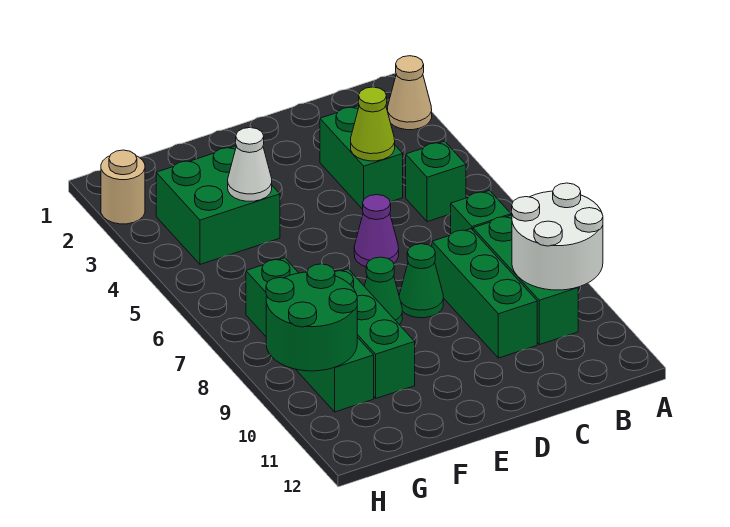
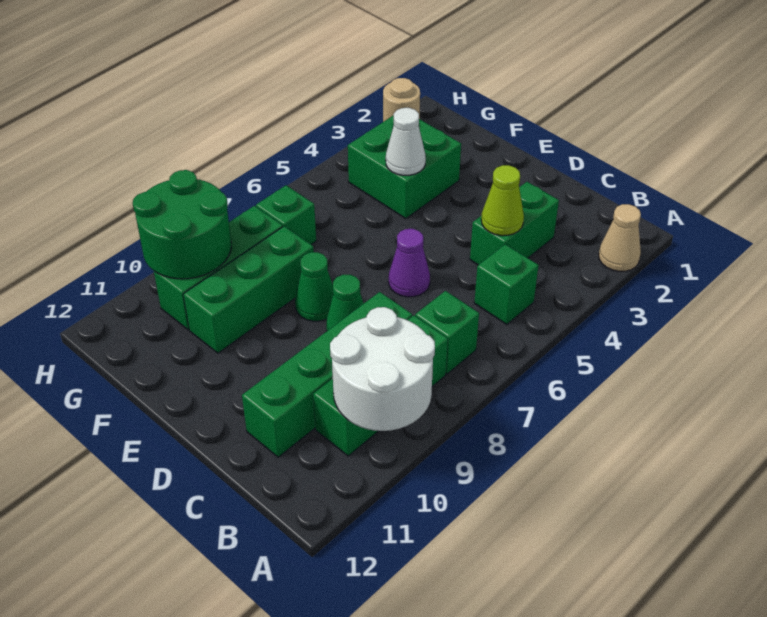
green brick C8:C10 level 1 -> green brick C8:C11 level 1

